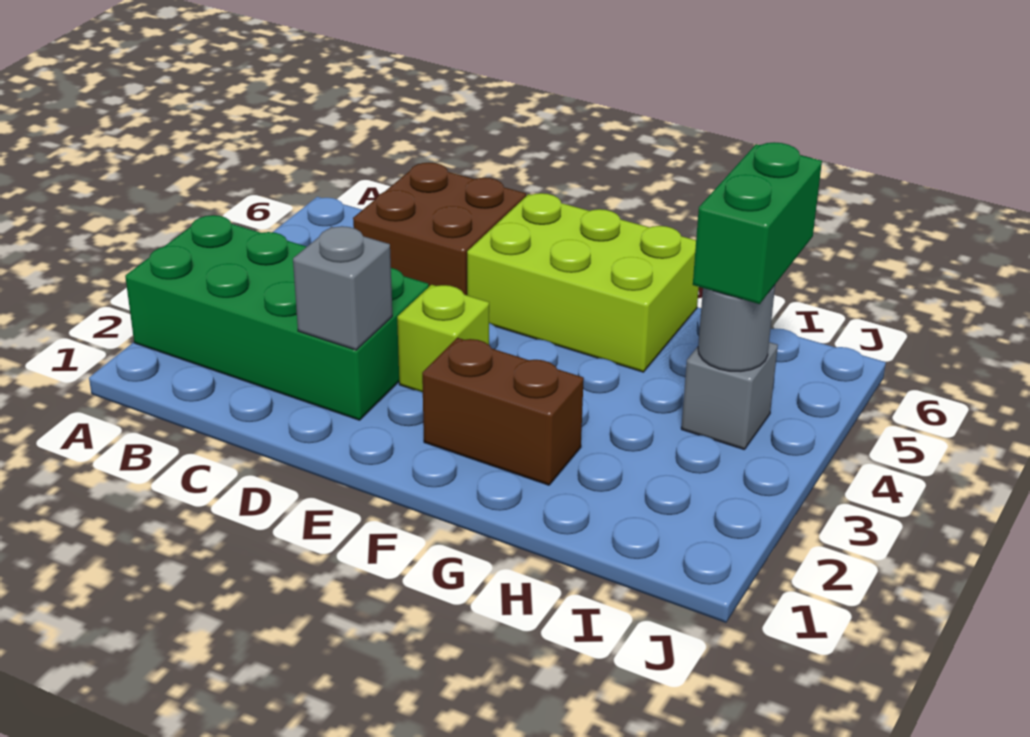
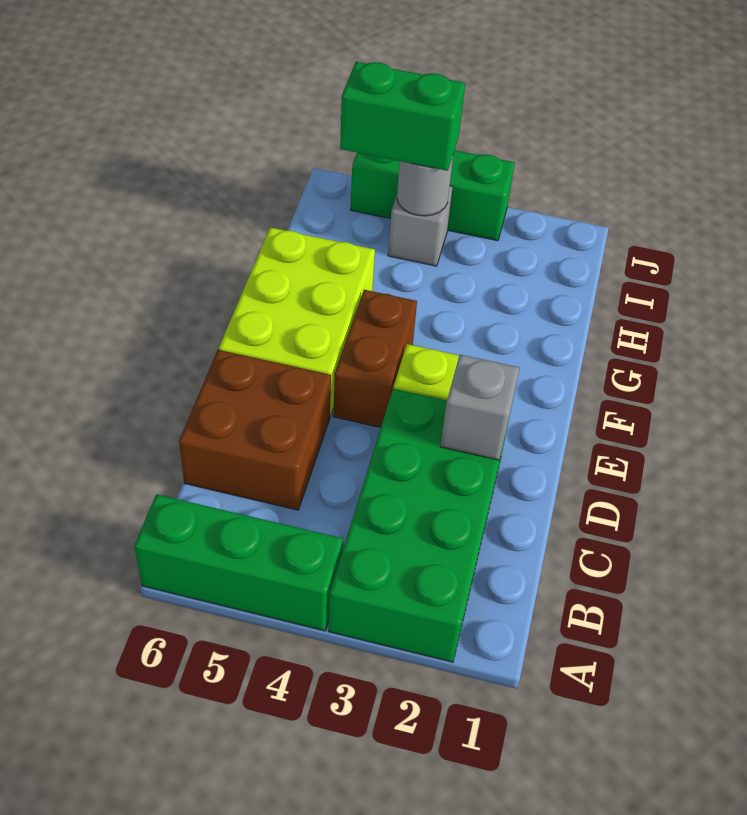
none -> green brick A4:A6 level 1
brown brick F2:G2 level 1 -> brown brick E4:F4 level 1
none -> green brick J3:J5 level 1

